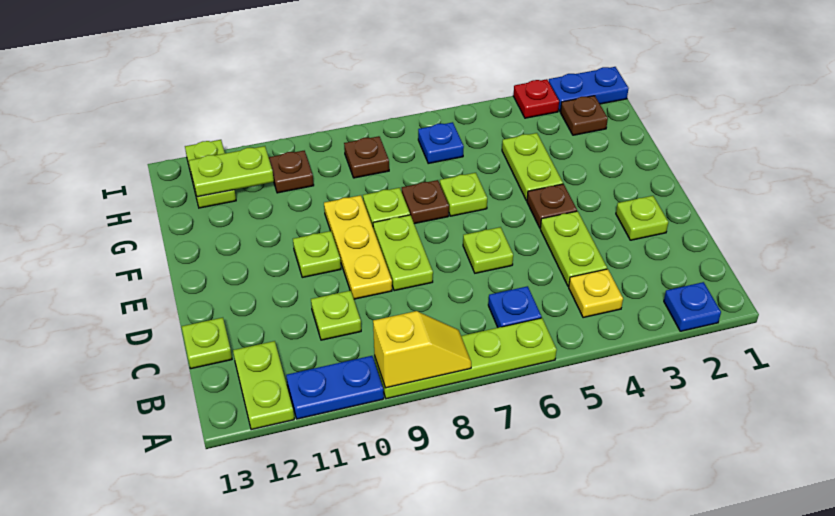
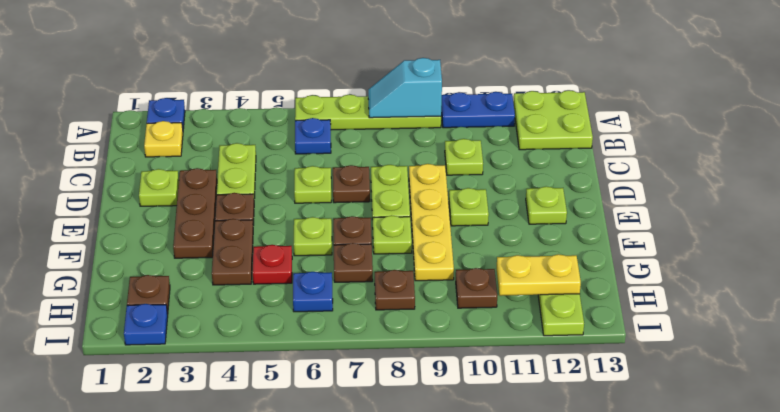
yellow slope A8:A9 level 2 top 9 -> cyan slope A8:A9 level 2 top 9
lime plate A12:B12 level 1 -> lime plate A12:B13 level 1
yellow plate B4 level 1 -> yellow plate B2 level 1
lime plate C13 level 1 -> lime plate E12 level 1
none -> brown plate D3:F3 level 1
none -> brown plate D7 level 1
yellow plate D9:F9 level 1 -> yellow plate D9:G9 level 1
lime plate F4:G4 level 1 -> brown plate F4:G4 level 1
none -> brown plate G7 level 1
lime plate H11:H12 level 2 -> yellow plate H11:H12 level 2
blue plate I1:I2 level 1 -> blue plate I2 level 1
red plate I3 level 1 -> red plate G5 level 1

